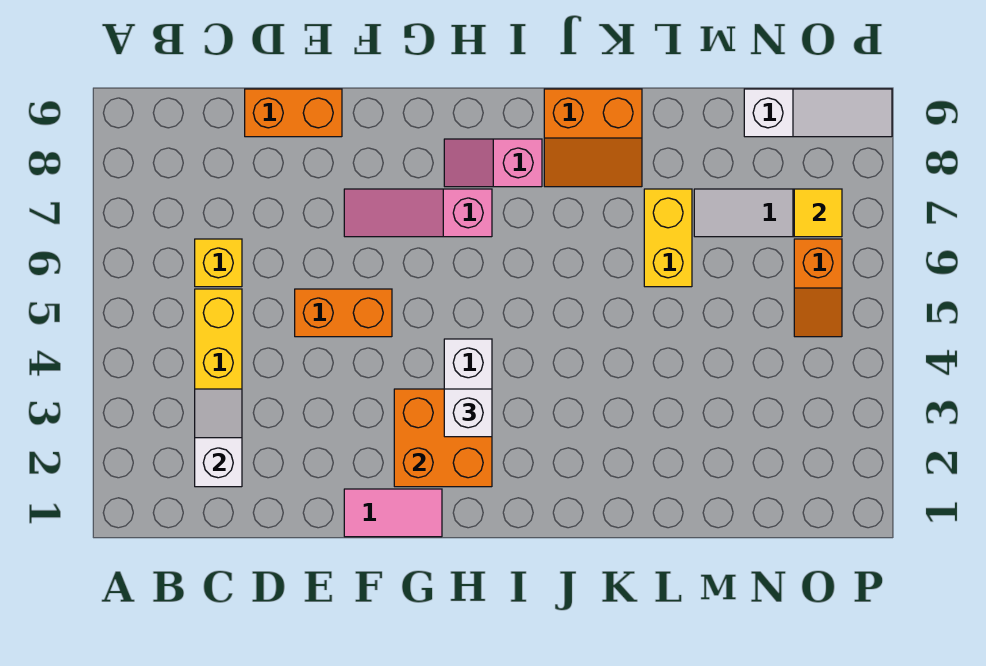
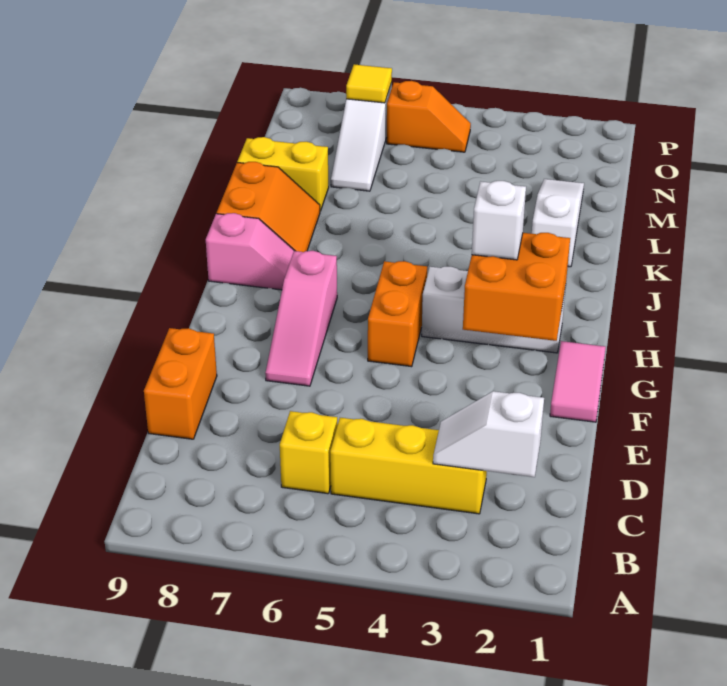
orange brick E5:F5 level 1 -> orange brick G5:H5 level 1
pink slope H8:I8 level 1 top I -> pink slope I8:I9 level 1 top 9
yellow brick L6:L7 level 1 -> yellow brick L8:L9 level 1
white slope N9:P9 level 1 top N -> white slope K2:M2 level 1 top K

